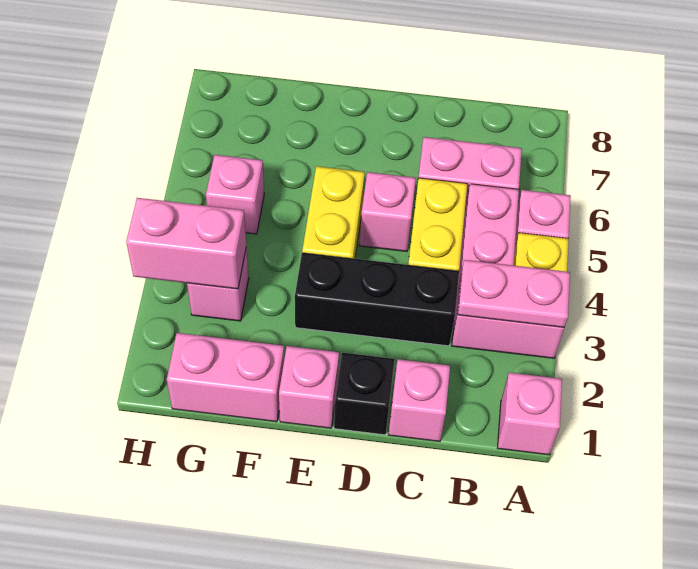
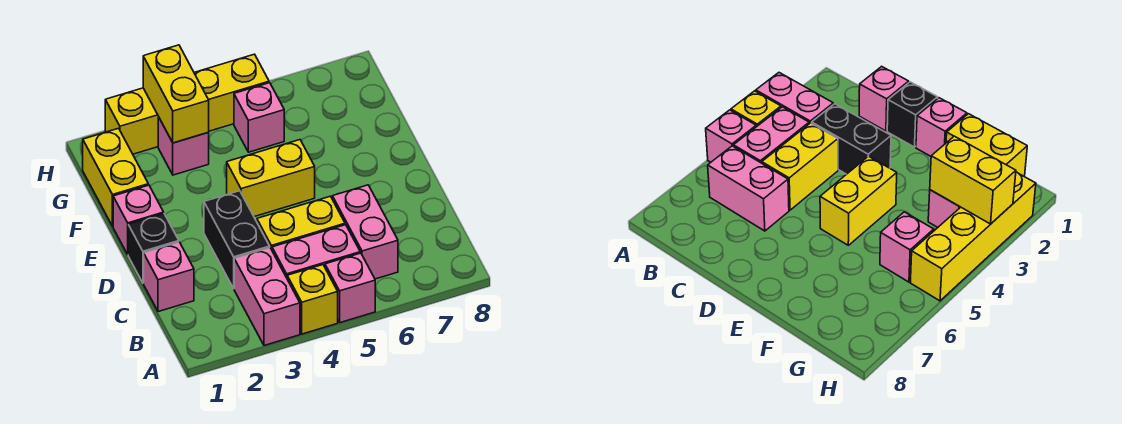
pink brick A1 level 1 -> none
pink plate A3:B3 level 2 -> none
black brick C3:E3 level 1 -> black brick C3:D3 level 1
pink brick D5 level 1 -> none
pink brick F1:G1 level 1 -> yellow brick F1:G1 level 1
pink brick G3:H3 level 2 -> yellow brick G3:H3 level 2
none -> yellow brick H2:H5 level 1

